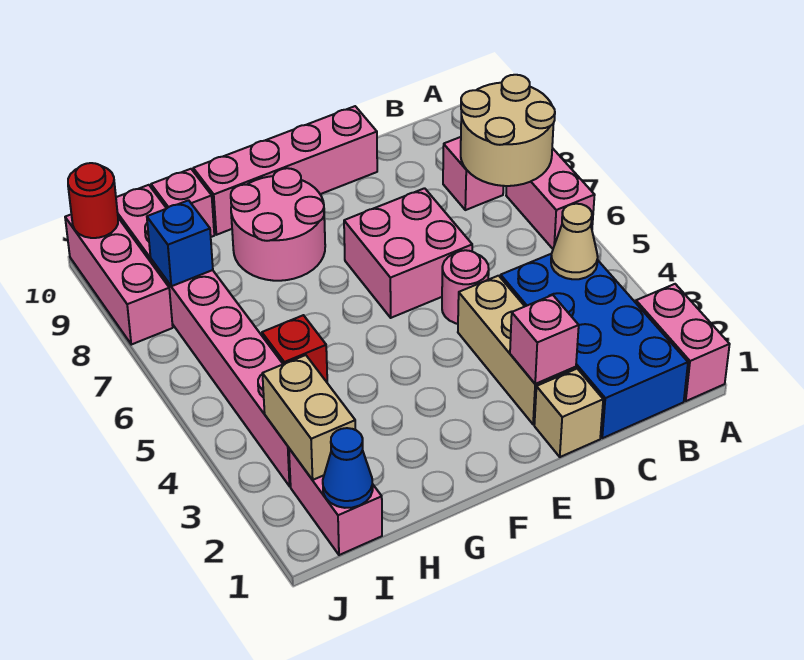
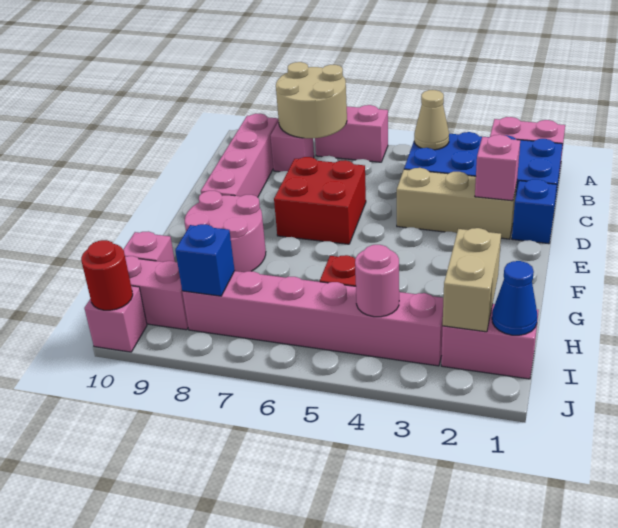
tan brick D1 level 1 -> blue brick D1 level 1
pink round brick D5 level 1 -> pink round brick I4 level 2
pink brick D6:E7 level 1 -> red brick D6:E7 level 1
pink brick D10:G10 level 1 -> pink brick B9:E9 level 1
tan brick I2:I3 level 2 -> tan brick H2:I2 level 2
pink brick J8:J10 level 1 -> pink brick J10 level 1

